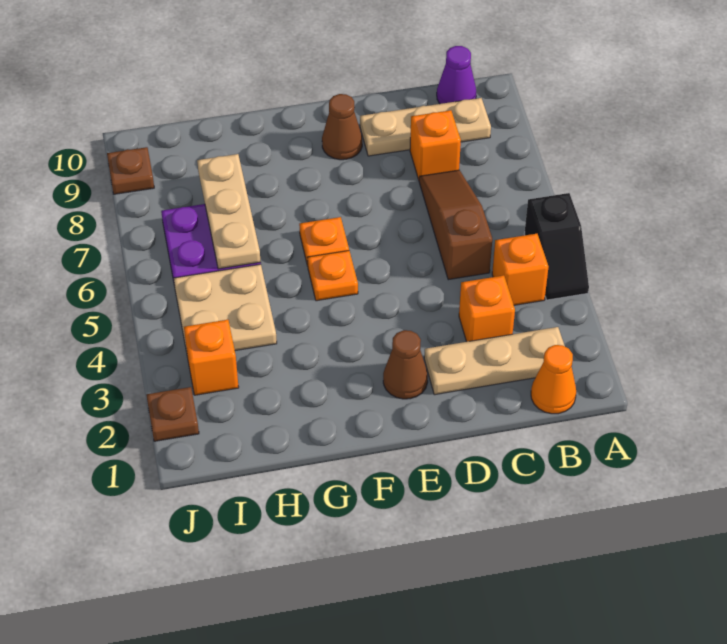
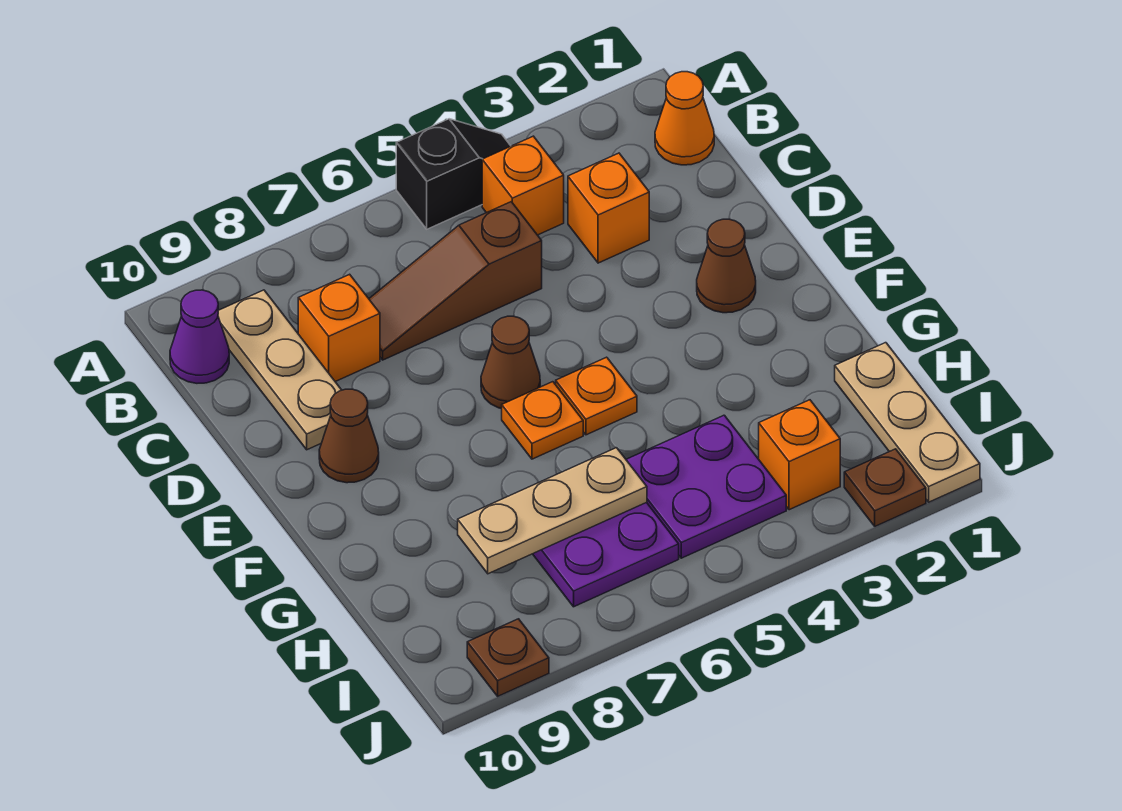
tan plate B2:D2 level 1 -> tan plate H1:J1 level 1
none -> brown cone E6 level 1
tan plate H4:I5 level 1 -> purple plate H4:I5 level 1

